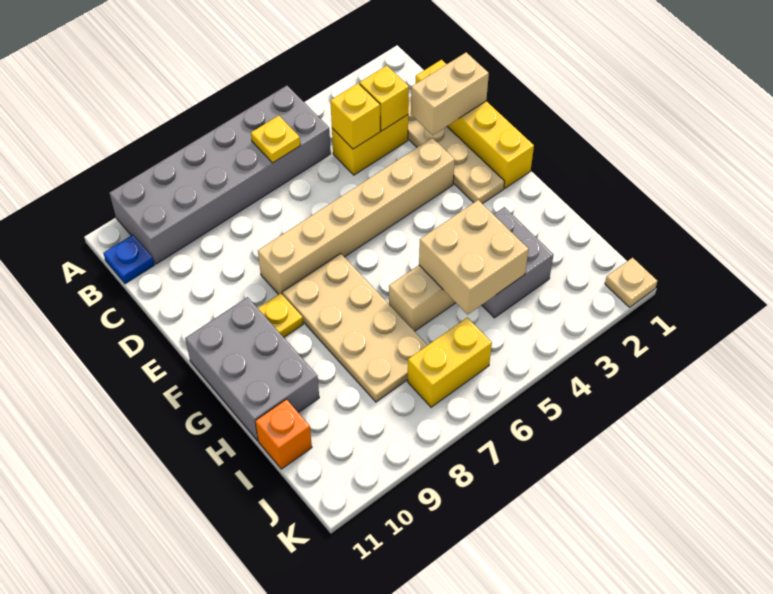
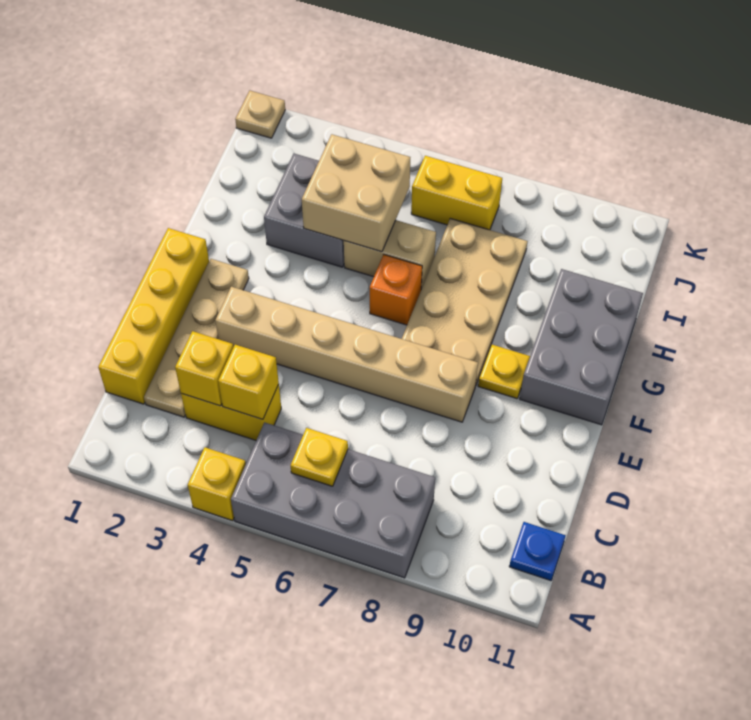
none -> yellow brick A4 level 1
grey brick A5:B10 level 1 -> grey brick A5:B8 level 1
tan brick D1:D2 level 2 -> none
orange brick I11 level 1 -> orange brick G6 level 1

